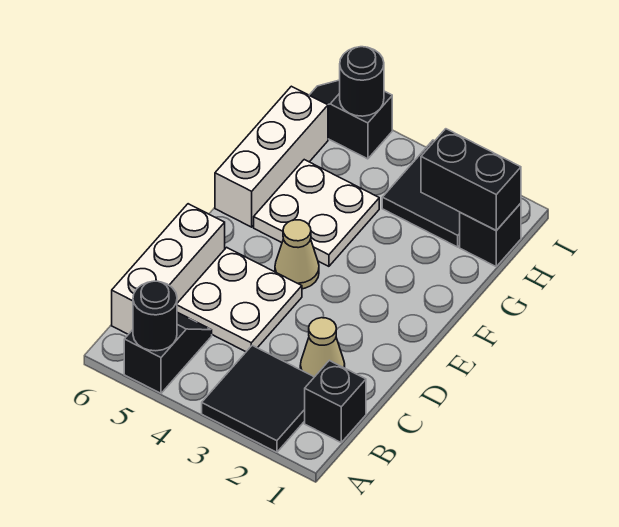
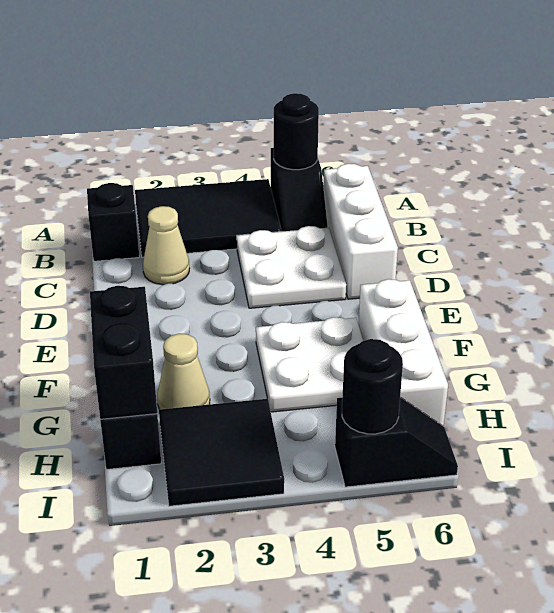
black tile A2:B3 level 1 -> black tile A2:B4 level 1
tan cone E4 level 1 -> tan cone G2 level 1
black brick H1:H2 level 2 -> black brick G1:H1 level 2

